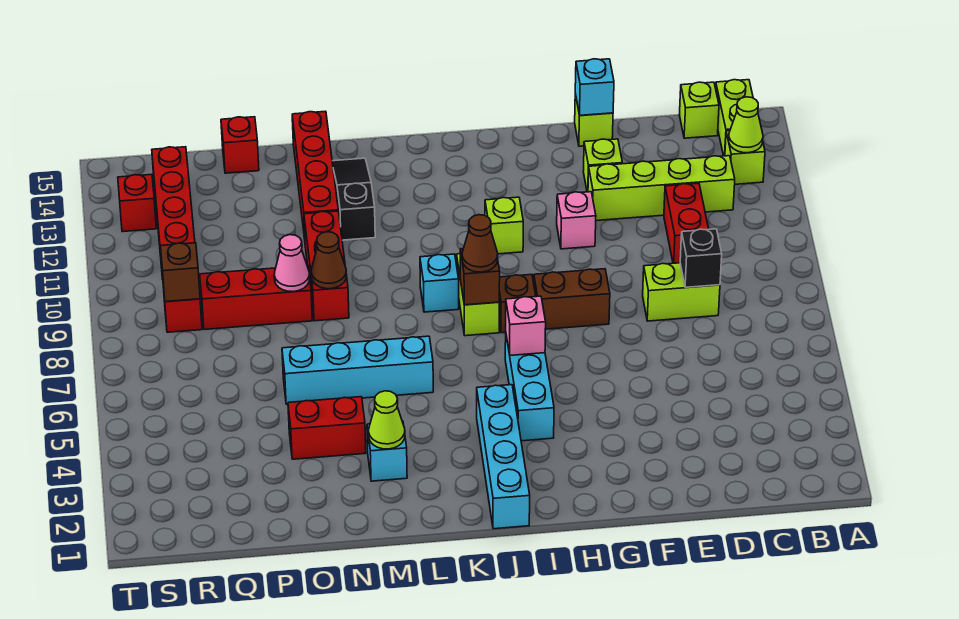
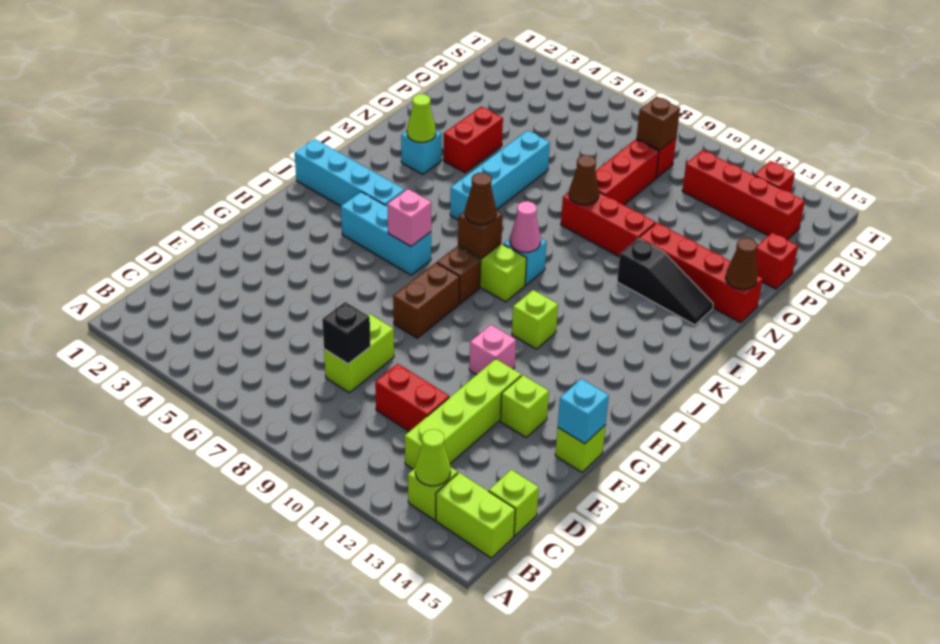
none -> brown cone N15 level 2
pink cone O9 level 2 -> pink cone K9 level 2

